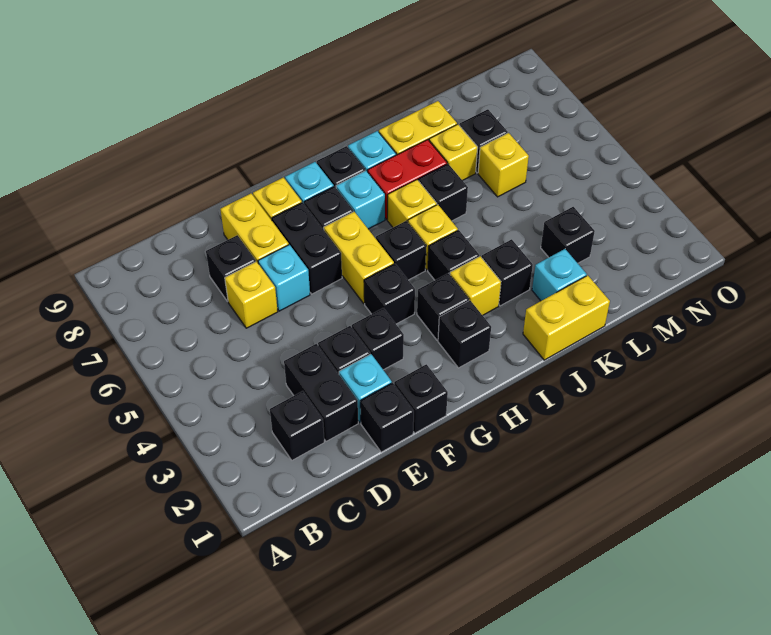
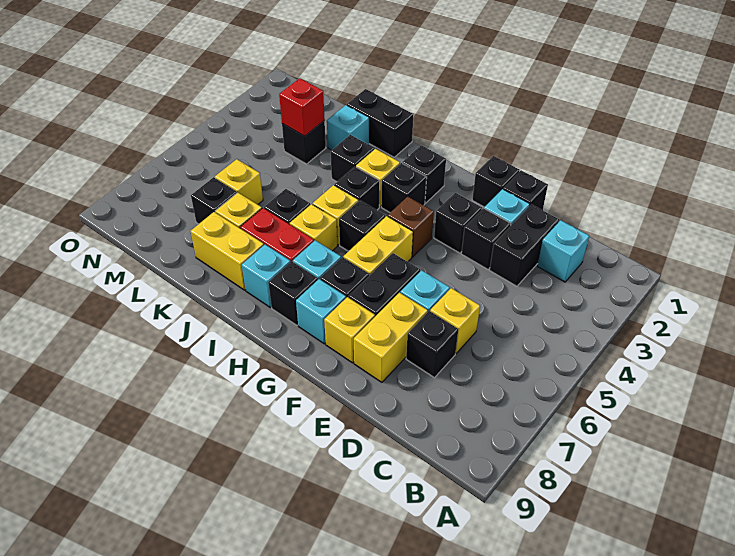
black brick C2 level 1 -> cyan brick C2 level 1
black brick G4 level 1 -> brown brick G4 level 1
yellow brick J1:K1 level 1 -> black brick J1:K1 level 1
none -> red brick L3 level 2

